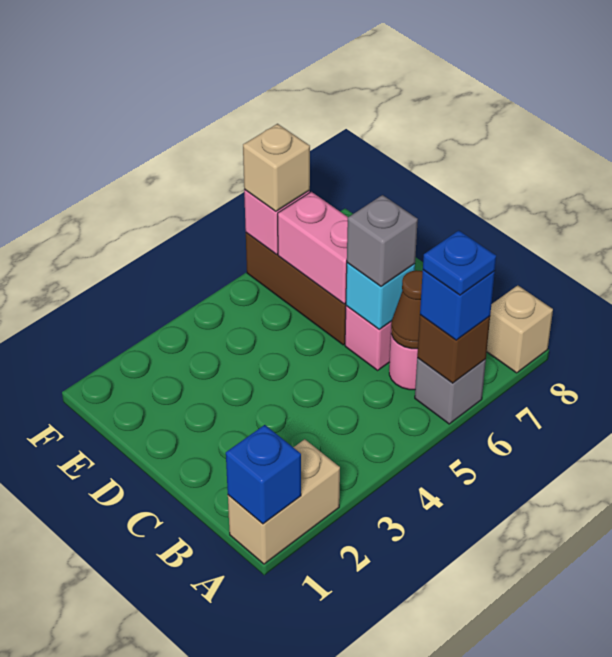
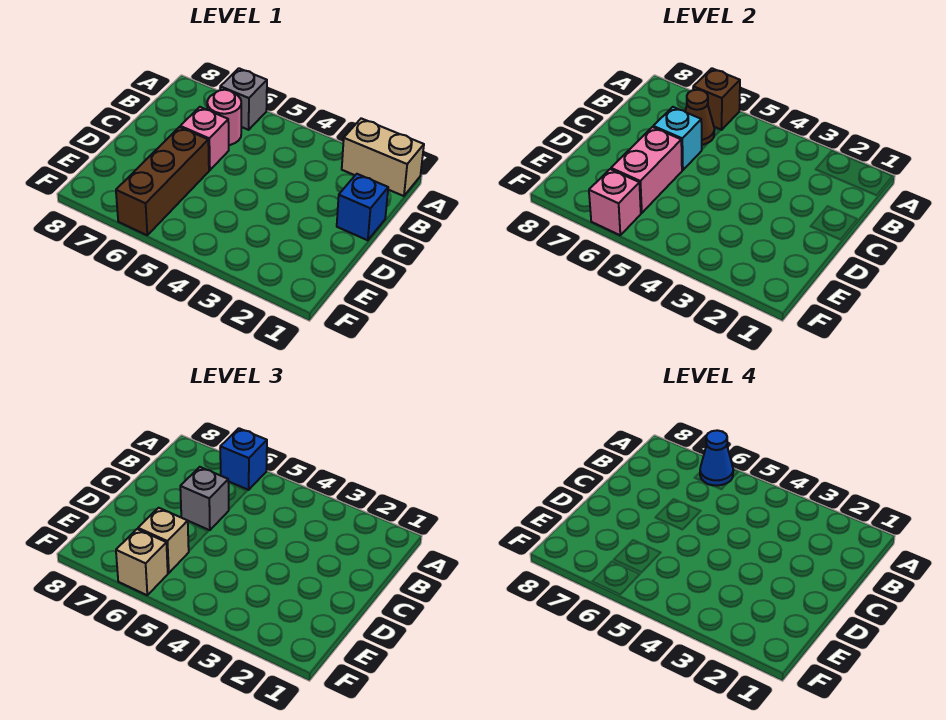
blue brick A1 level 2 -> blue brick C1 level 1
blue plate A6 level 4 -> blue cone A6 level 4
tan brick A8 level 1 -> tan brick E6 level 3

